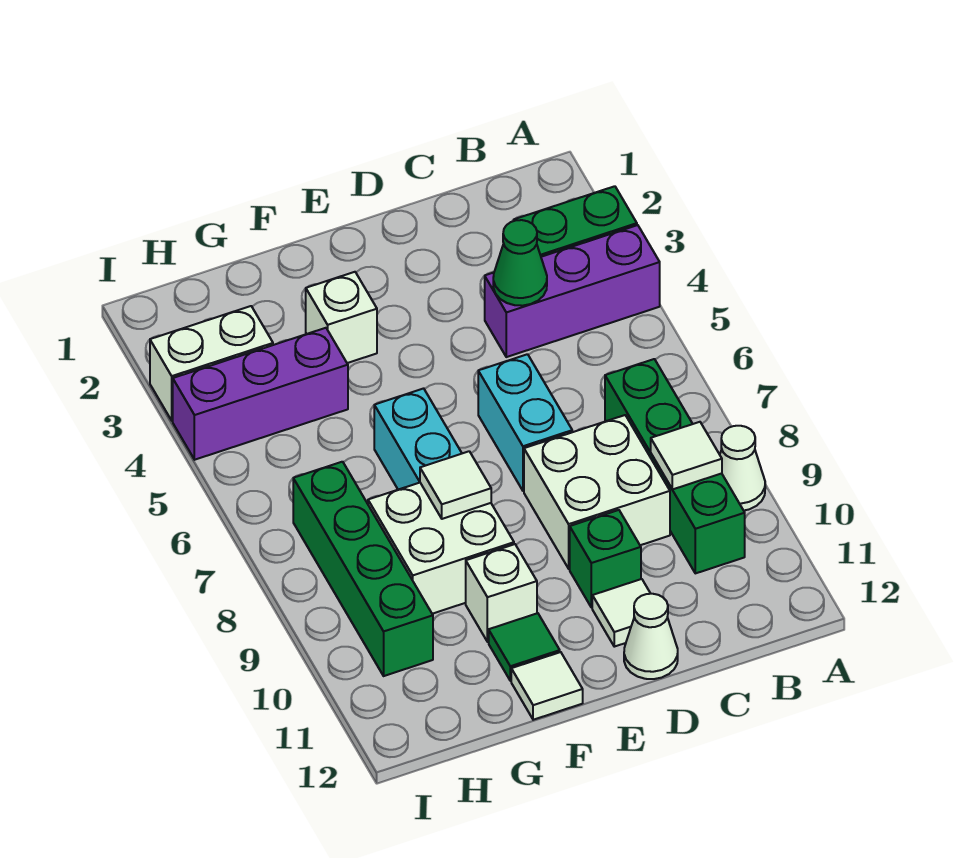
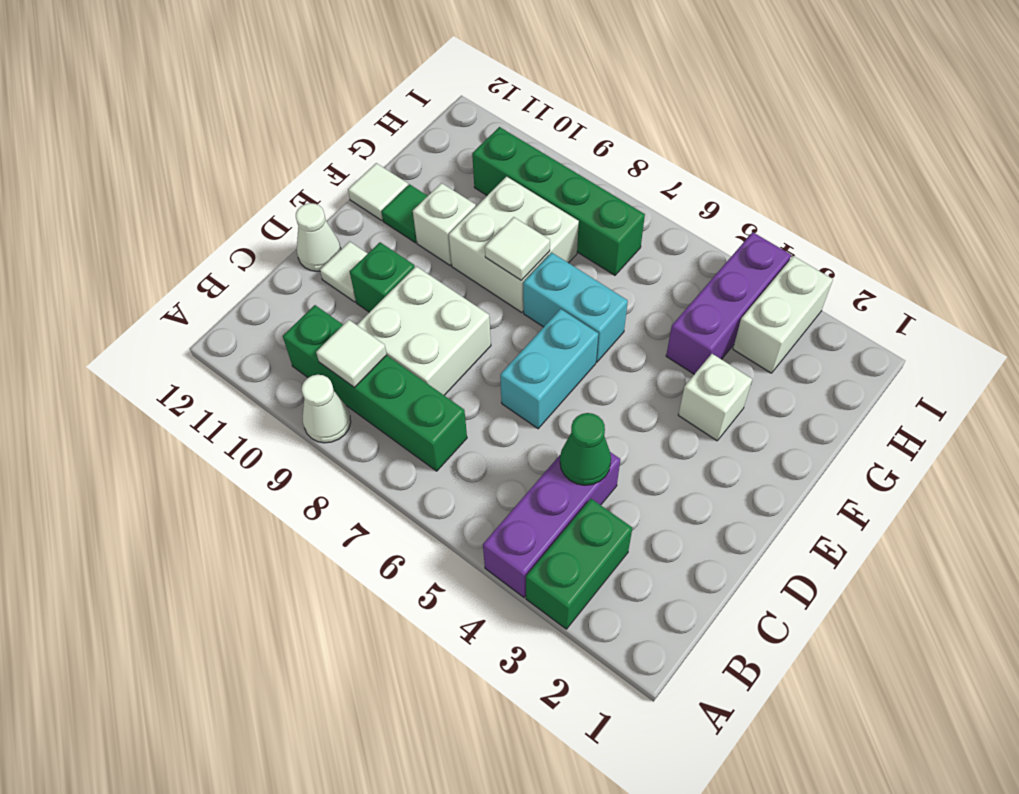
cyan brick D6:D7 level 1 -> cyan brick D6:E6 level 1

